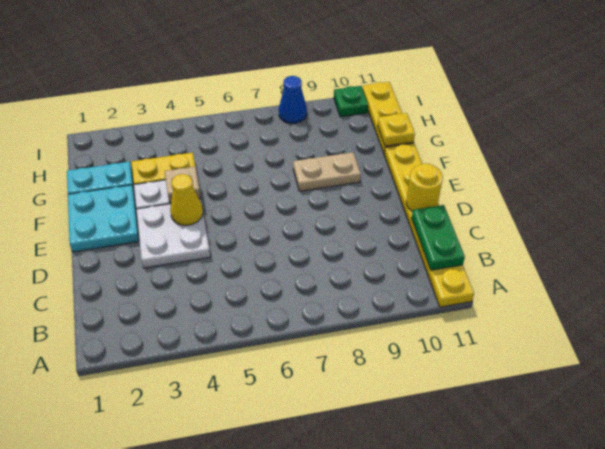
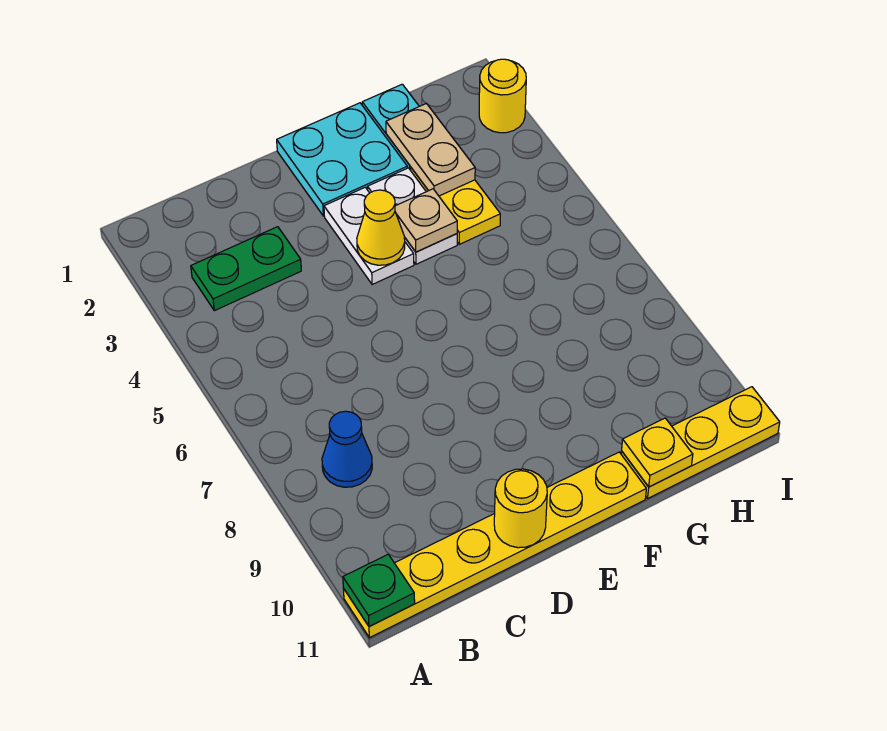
green plate B11:C11 level 2 -> green plate B3:C3 level 1
white plate D3:E4 level 1 -> white plate E3:E4 level 1
tan plate F8:F9 level 1 -> tan plate G2:G3 level 2
none -> yellow round brick I2 level 1
blue cone I8 level 1 -> blue cone B8 level 1
green plate I10 level 1 -> green plate A11 level 2

